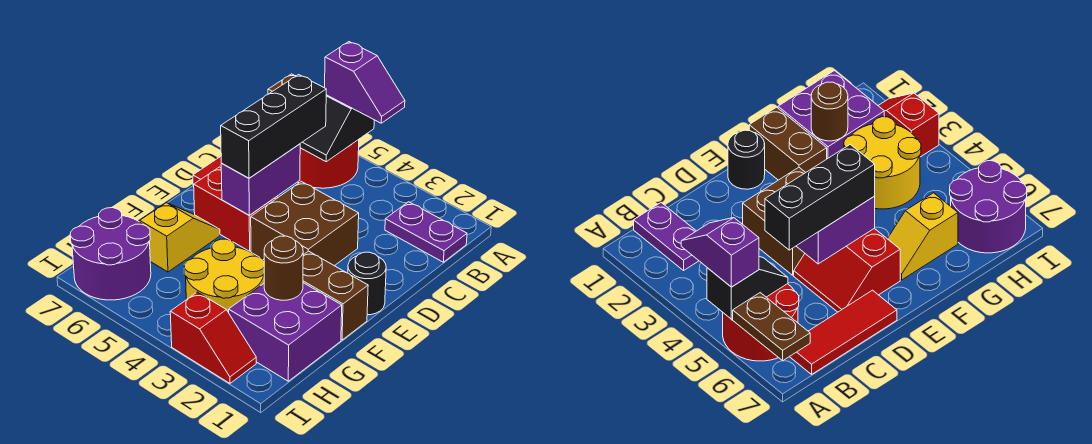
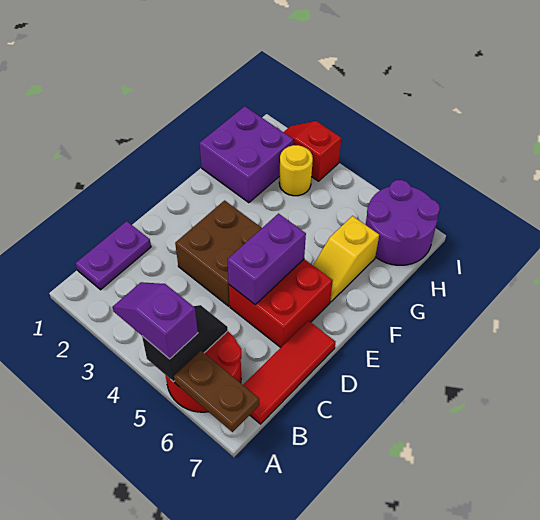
purple plate B1:B2 level 1 -> purple plate B1:C1 level 1
black brick C5:E5 level 3 -> none
red slope D5:E6 level 1 top E -> red brick D5:E6 level 1
black round brick E1 level 1 -> none
brown brick F1:F2 level 1 -> none
brown round brick G2 level 2 -> none
yellow round brick G3:H4 level 1 -> yellow round brick H3 level 1

